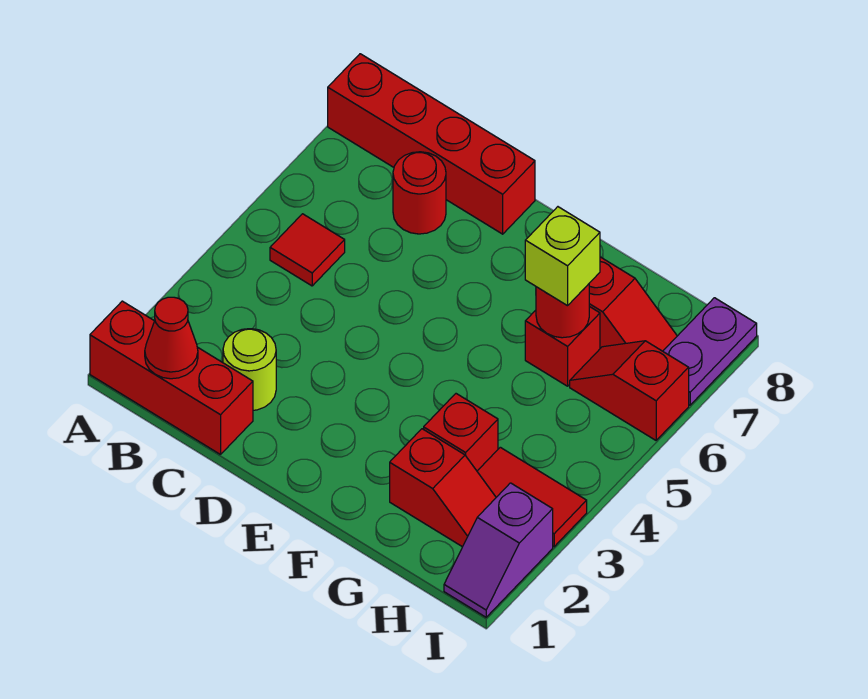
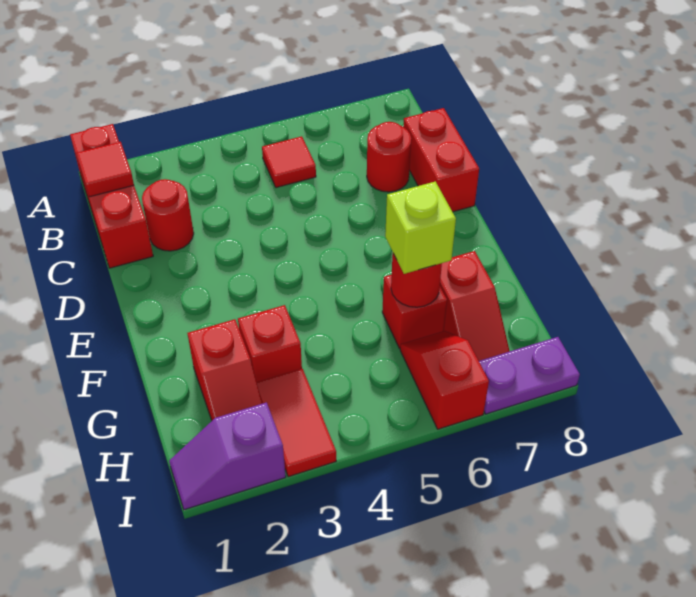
red brick A8:D8 level 1 -> red brick C8:D8 level 1
red cone B1 level 2 -> red tile B1 level 2
lime round brick C2 level 1 -> red round brick C2 level 1

